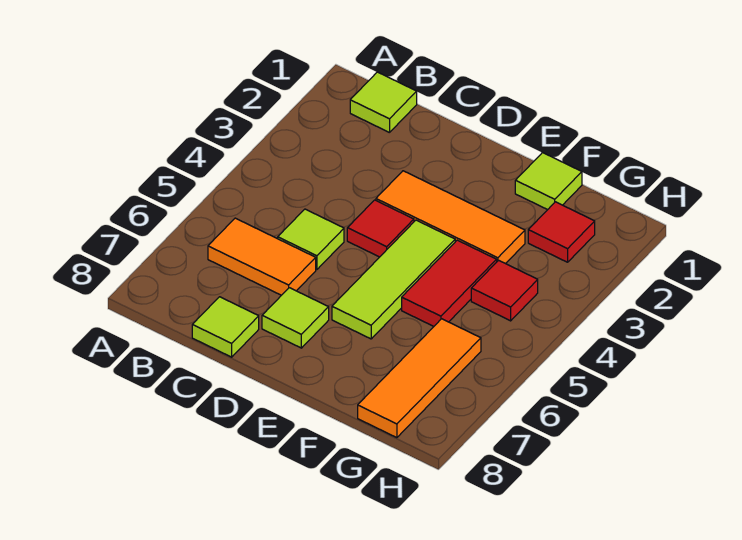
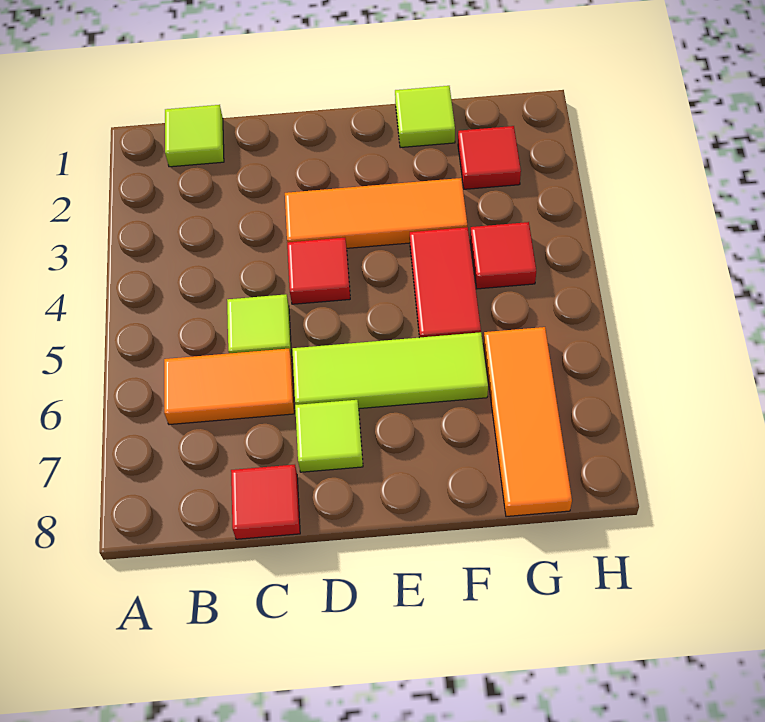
lime tile C8 level 1 -> red tile C8 level 1
lime tile E4:E6 level 1 -> lime tile D6:F6 level 1

